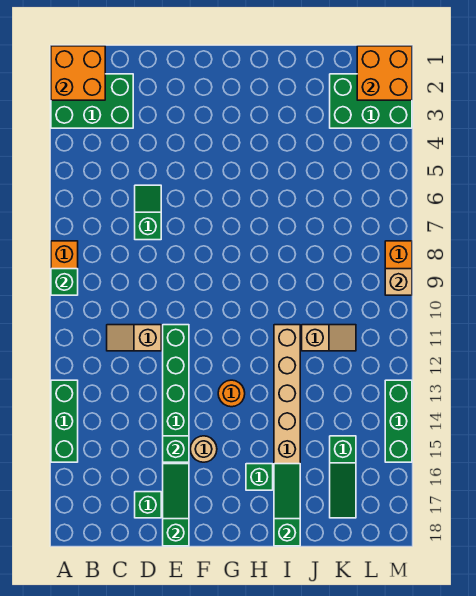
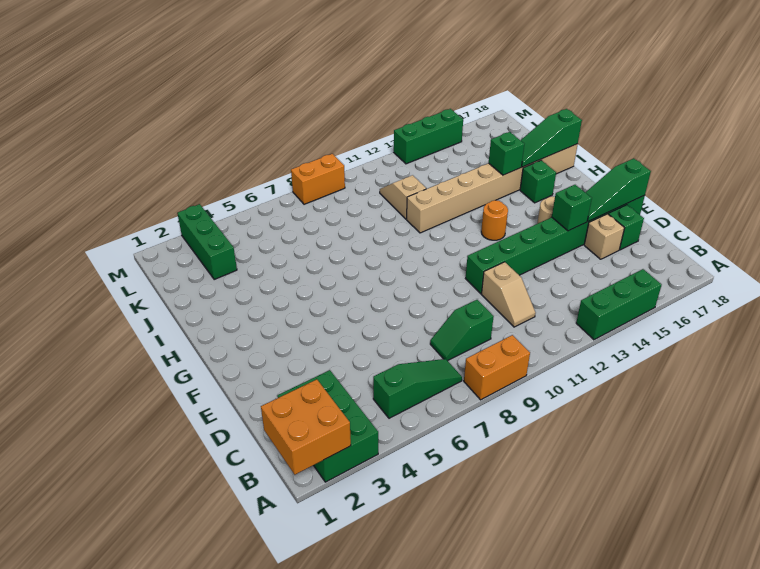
green brick A9 level 2 -> green brick I15 level 2
green slope D6:D7 level 1 top 7 -> green slope C8:C9 level 1 top 9
green brick K2:M3 level 1 -> green brick K3:M3 level 1
green slope K15:K17 level 1 top 15 -> green slope B5:B7 level 1 top 5
orange brick L1:M2 level 2 -> none
tan brick M9 level 2 -> tan brick D16 level 1

